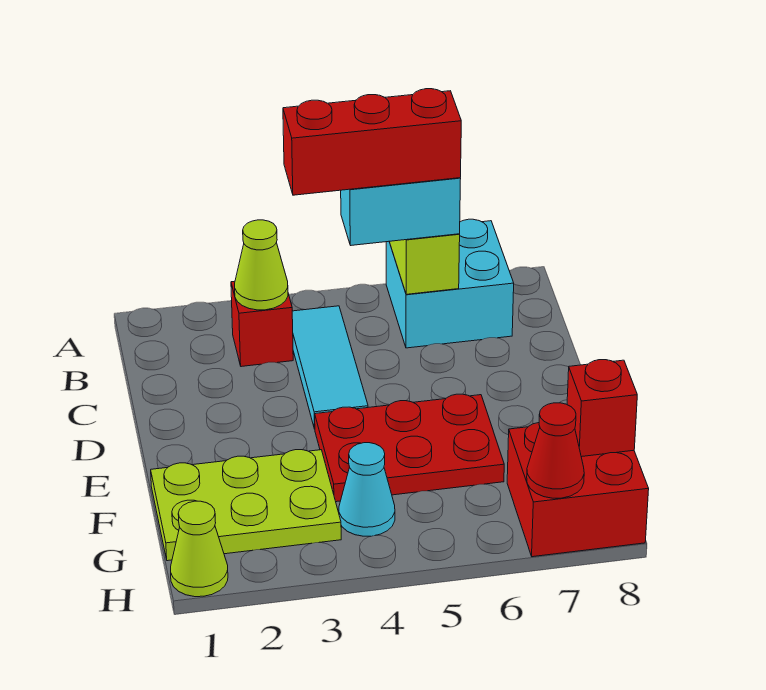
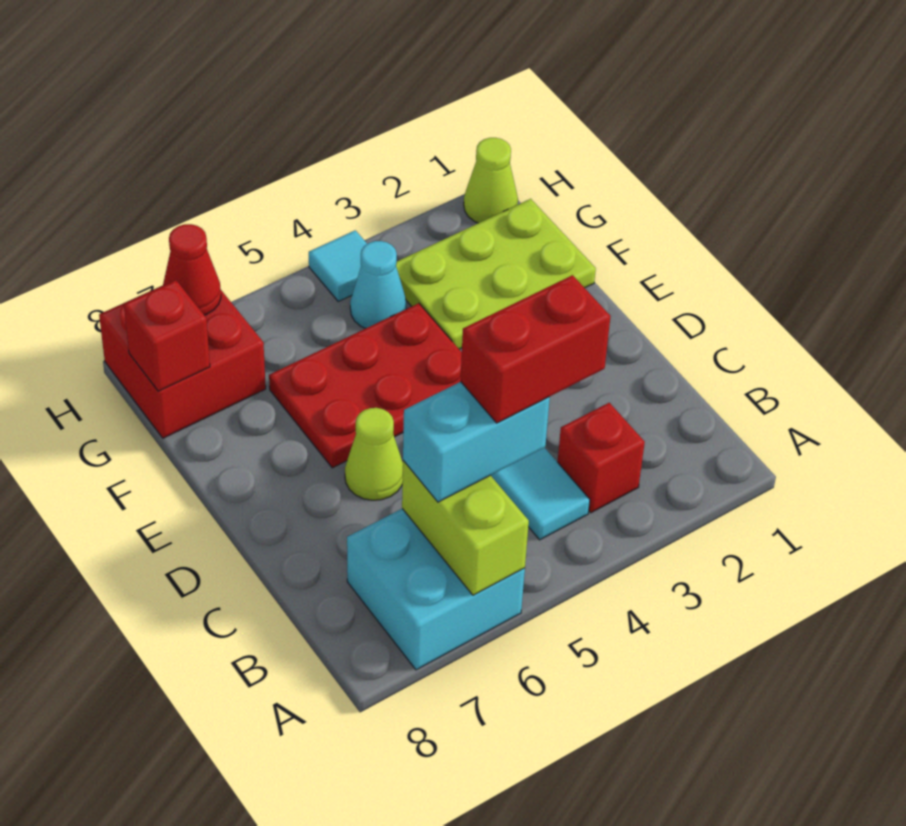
lime cone B3 level 2 -> lime cone D6 level 1
red brick B4:B6 level 4 -> red brick B4:B5 level 4
none -> cyan tile H4 level 1

